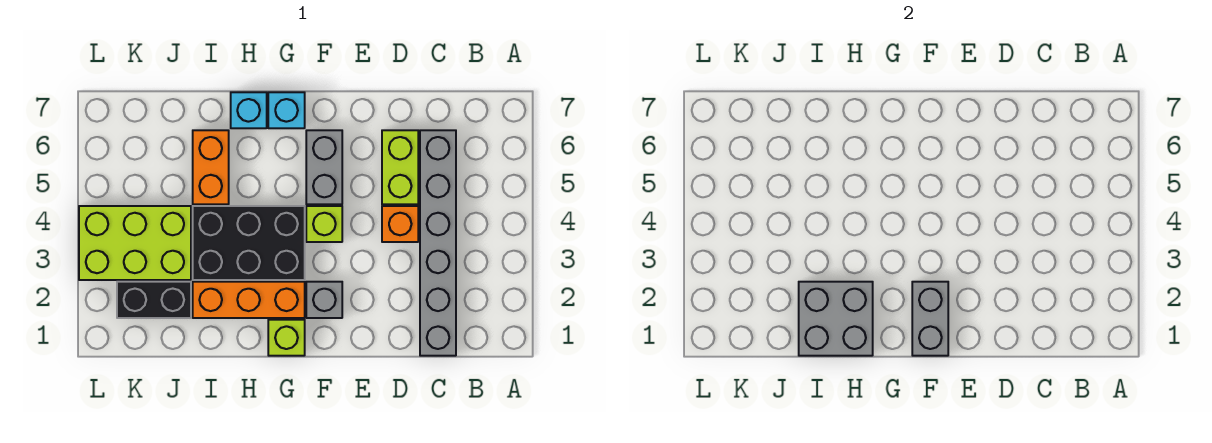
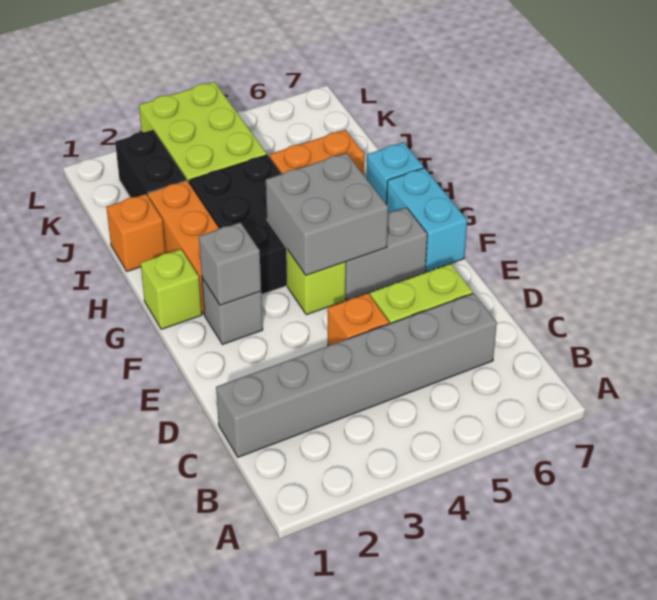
grey brick F1:F2 level 2 -> grey brick F2 level 2
cyan brick G7 level 1 -> cyan brick F7:G7 level 1
grey brick H1:I2 level 2 -> grey brick F4:G5 level 2
none -> orange brick I1 level 1

